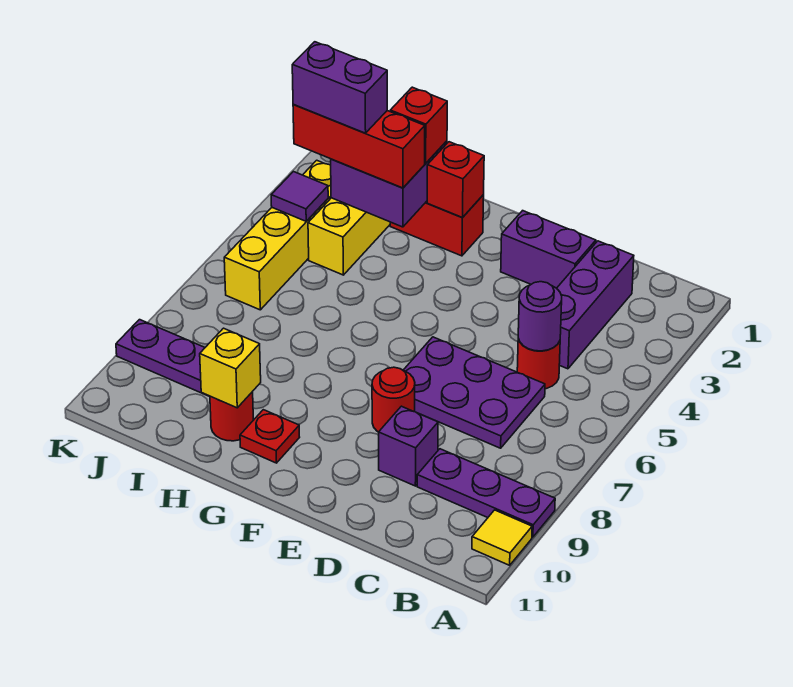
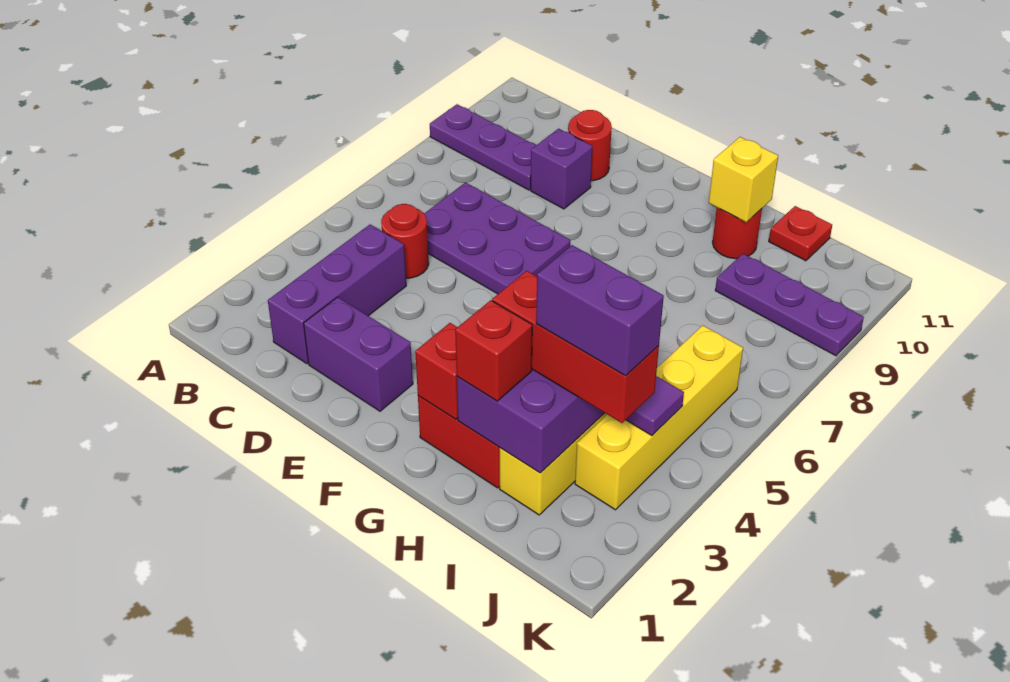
yellow tile A10 level 1 -> none
purple round brick C5 level 2 -> none
red round brick E8 level 1 -> red round brick D10 level 1
red plate G10 level 1 -> red plate I11 level 1

